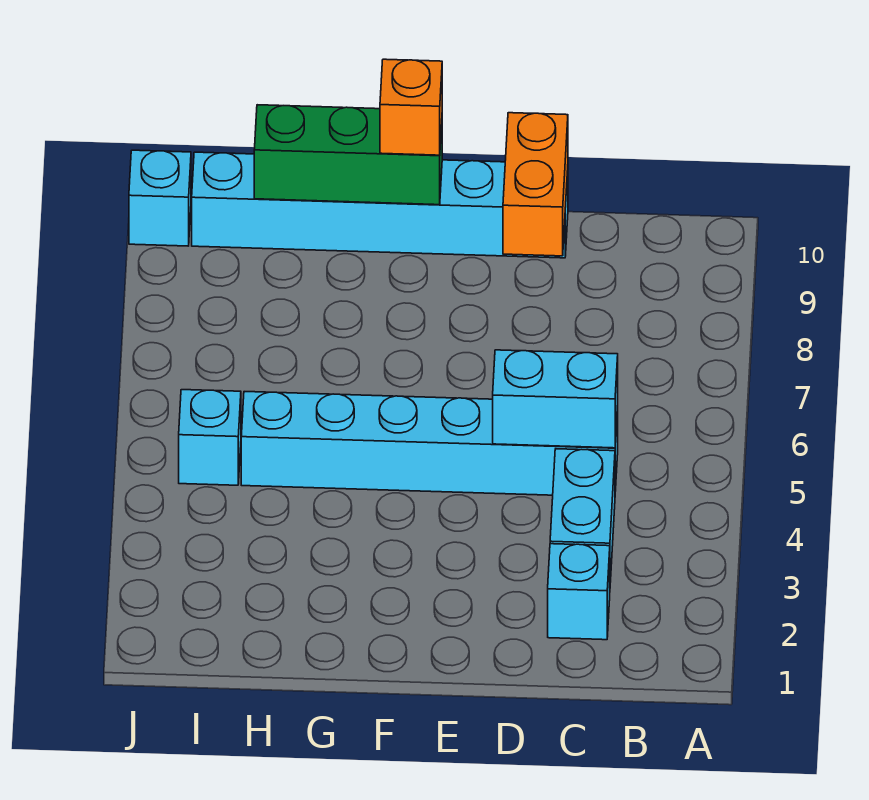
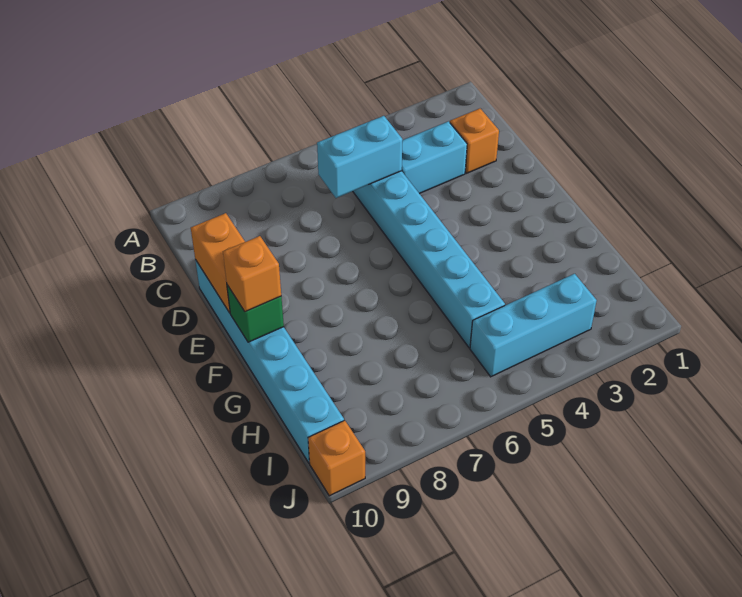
cyan brick C2 level 1 -> orange brick C2 level 1
cyan brick C5:D5 level 2 -> cyan brick C5:C6 level 2
orange brick D9:D10 level 2 -> orange brick D10:E10 level 2
green brick F10:H10 level 2 -> green brick F10 level 2
cyan brick I5 level 1 -> cyan brick I3:I5 level 1
cyan brick J10 level 1 -> orange brick J10 level 1

